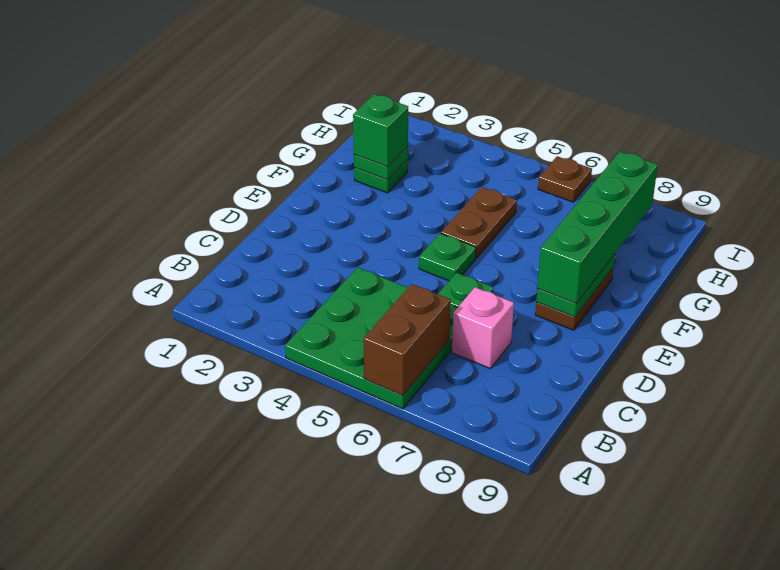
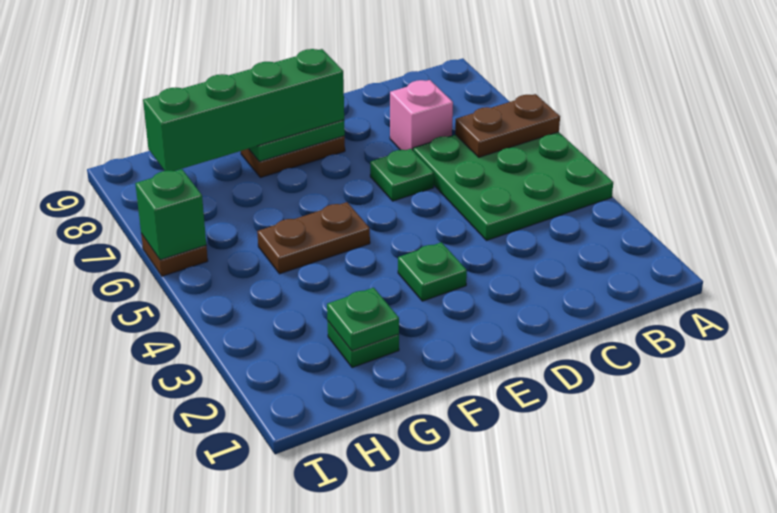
brown brick A6:B6 level 2 -> brown plate A6:B6 level 2
green plate E5 level 1 -> green plate E3 level 1
green brick G2 level 3 -> green brick I6 level 2

